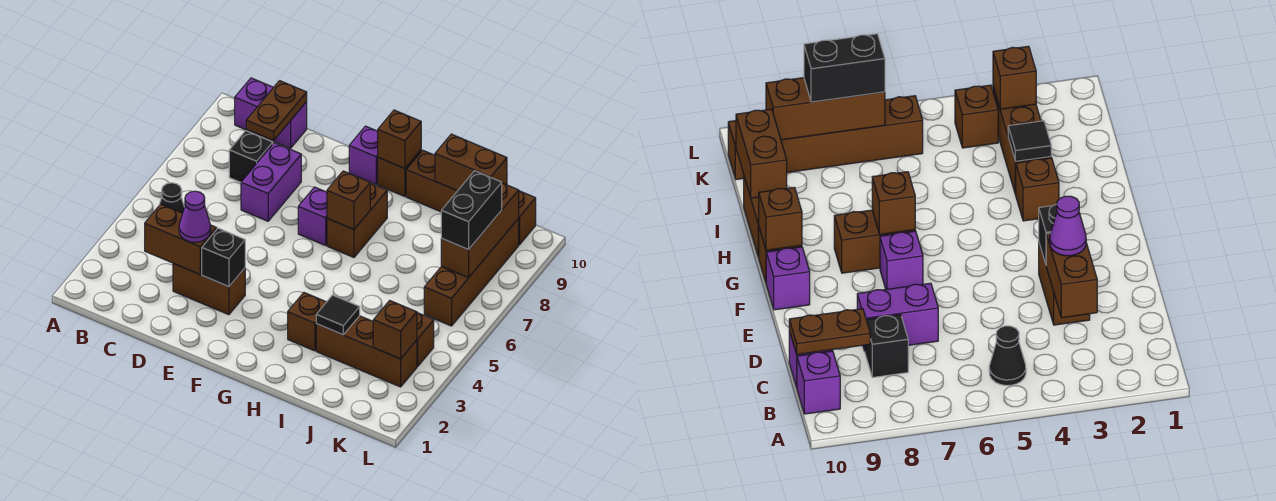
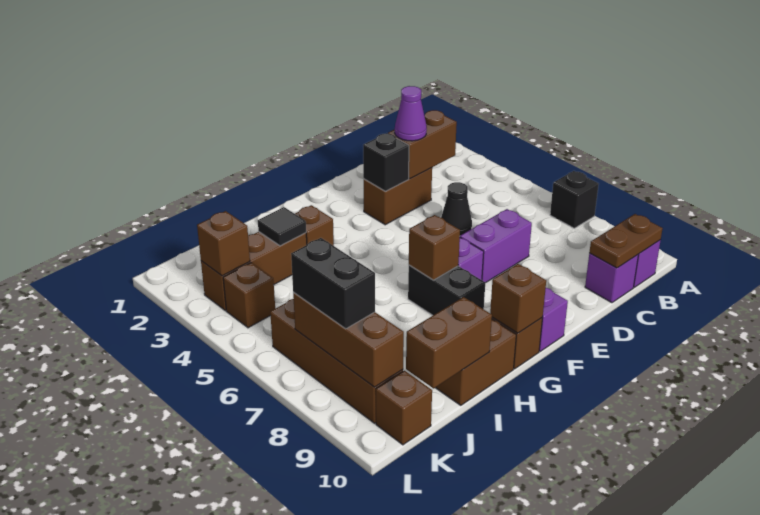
black cone B5 level 1 -> black cone D5 level 1
black brick C8 level 1 -> black brick A7 level 1
brown plate C9:C10 level 2 -> brown plate B10:C10 level 2
purple brick D7:D8 level 1 -> purple brick D7:E7 level 1
brown brick G7:G8 level 1 -> black brick G7:G8 level 1

